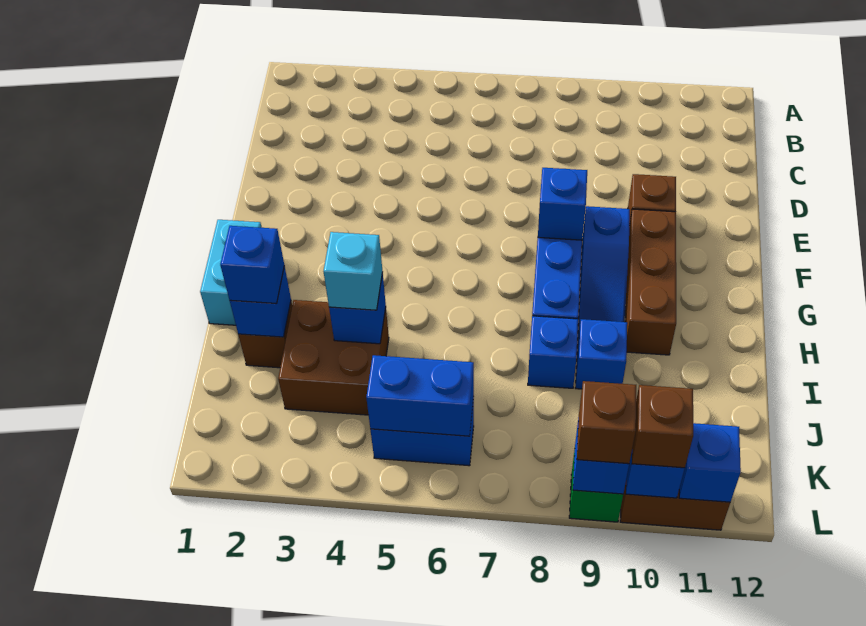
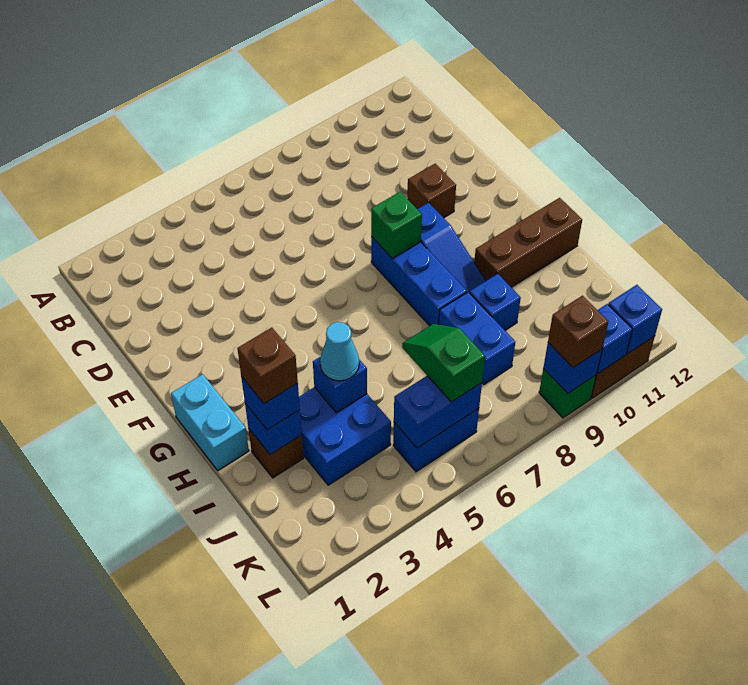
blue brick F8 level 2 -> green brick F8 level 2
brown brick F10:H10 level 1 -> brown brick H10:H12 level 1
brown brick I3:J4 level 1 -> blue brick I3:J4 level 1
cyan brick I4 level 3 -> cyan cone I4 level 3
blue brick I8 level 1 -> blue brick I8:J8 level 1
none -> green slope J6:K6 level 3 top K
brown brick L10 level 3 -> brown brick I2 level 4

